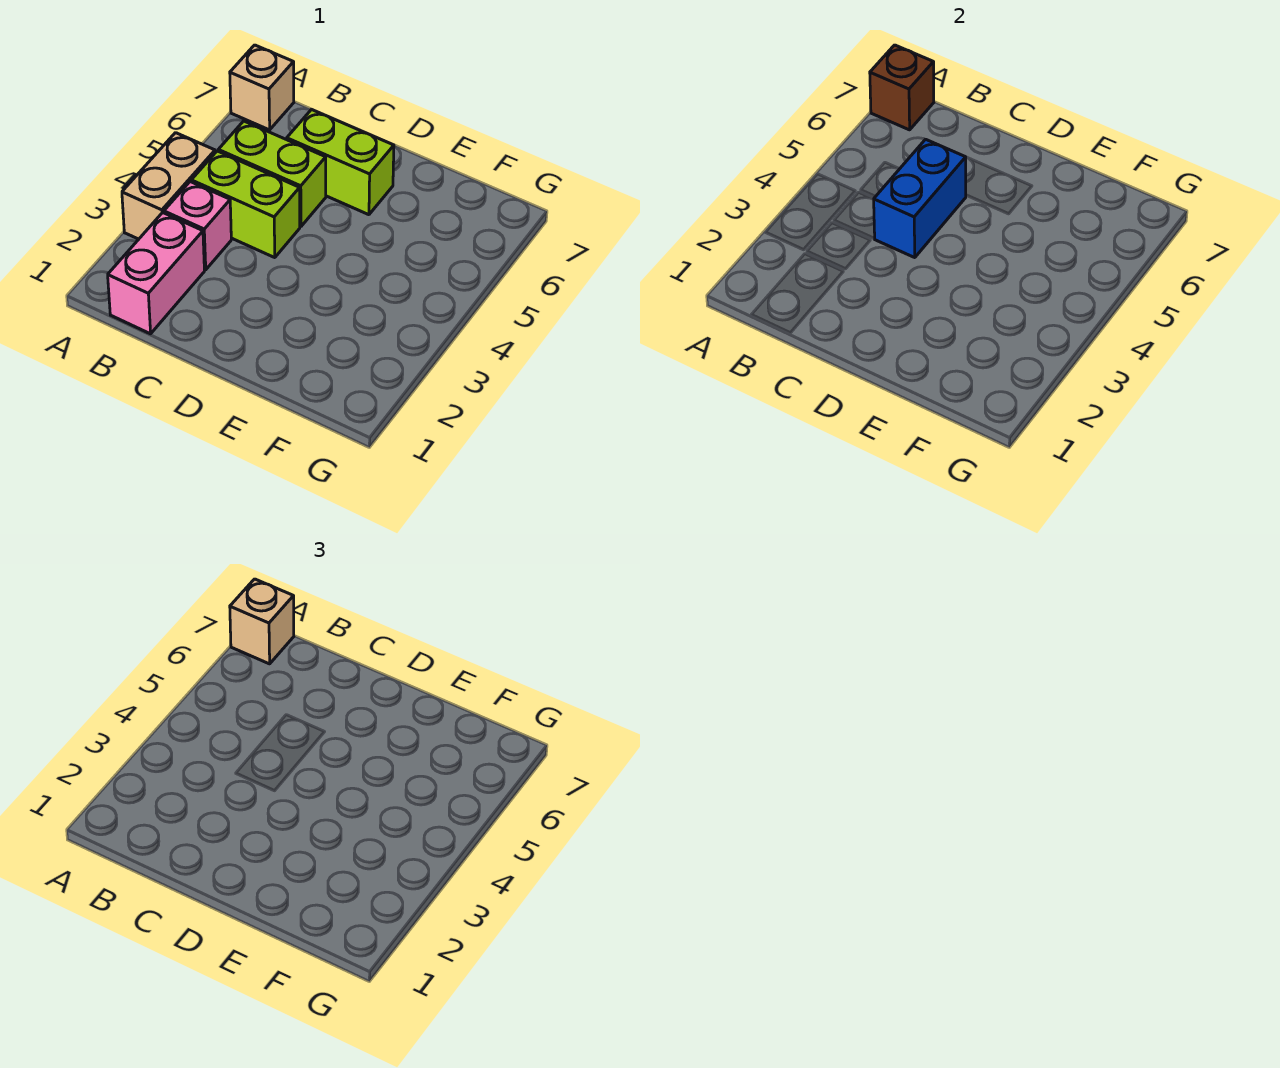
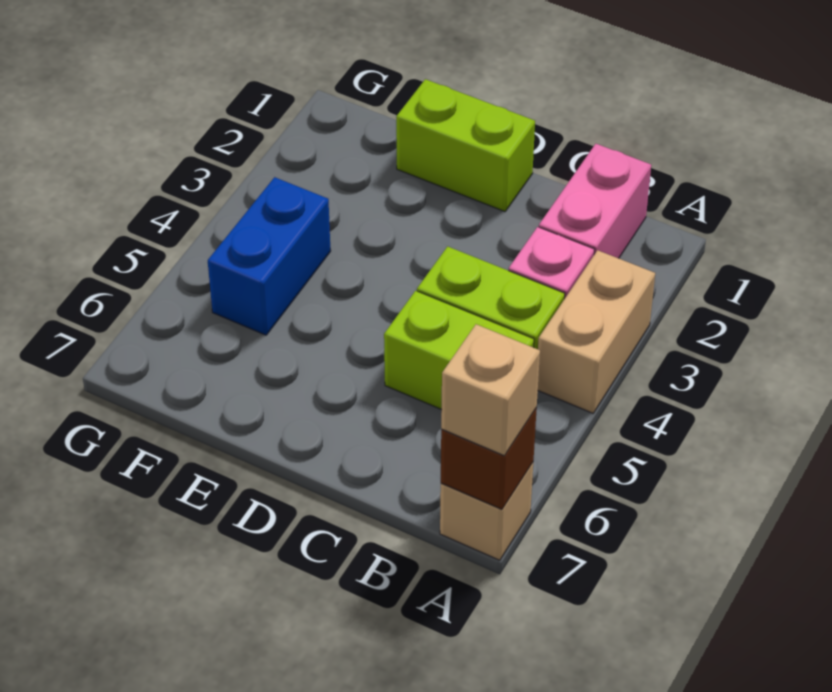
blue brick C4:C5 level 2 -> blue brick F4:F5 level 1
lime brick C6:D6 level 1 -> lime brick D1:E1 level 1

